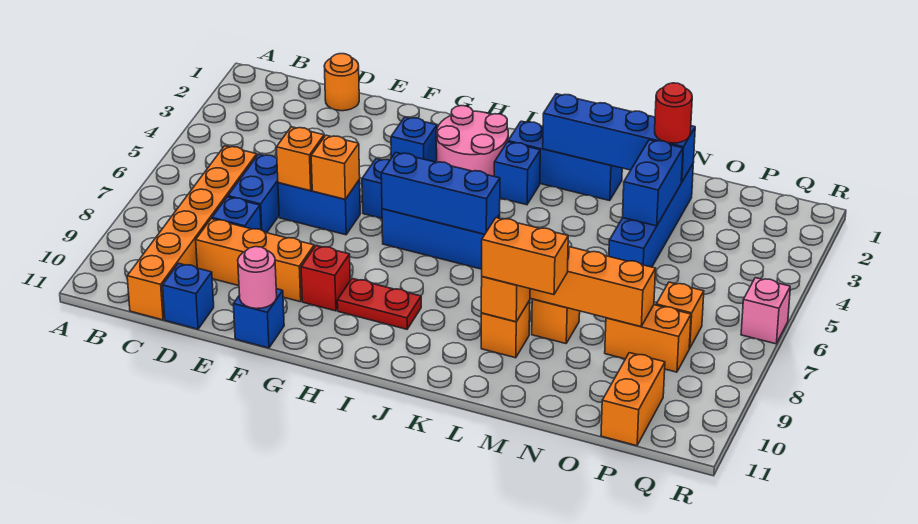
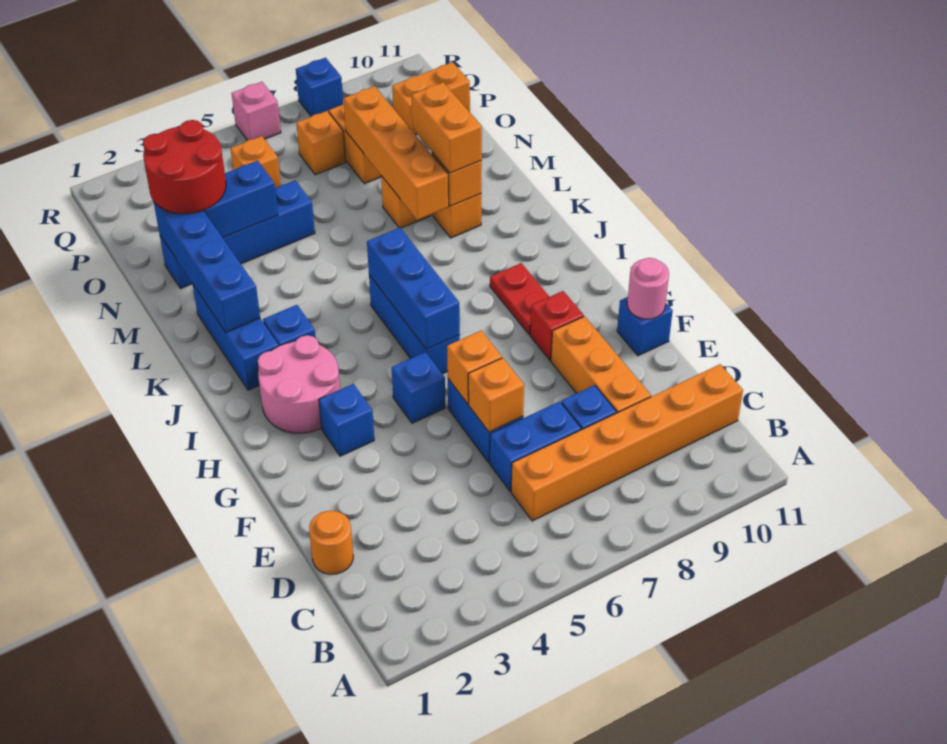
blue brick D11 level 1 -> blue brick R8 level 1
red round brick N2 level 3 -> red round brick N2:O3 level 3
none -> orange brick P5 level 1

